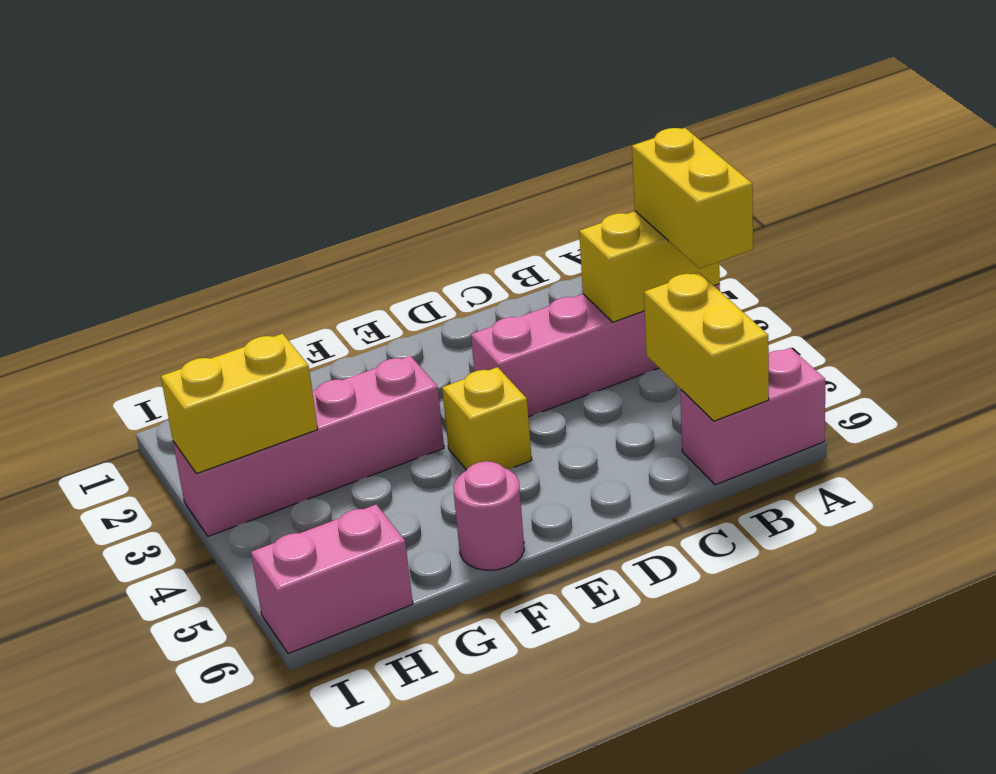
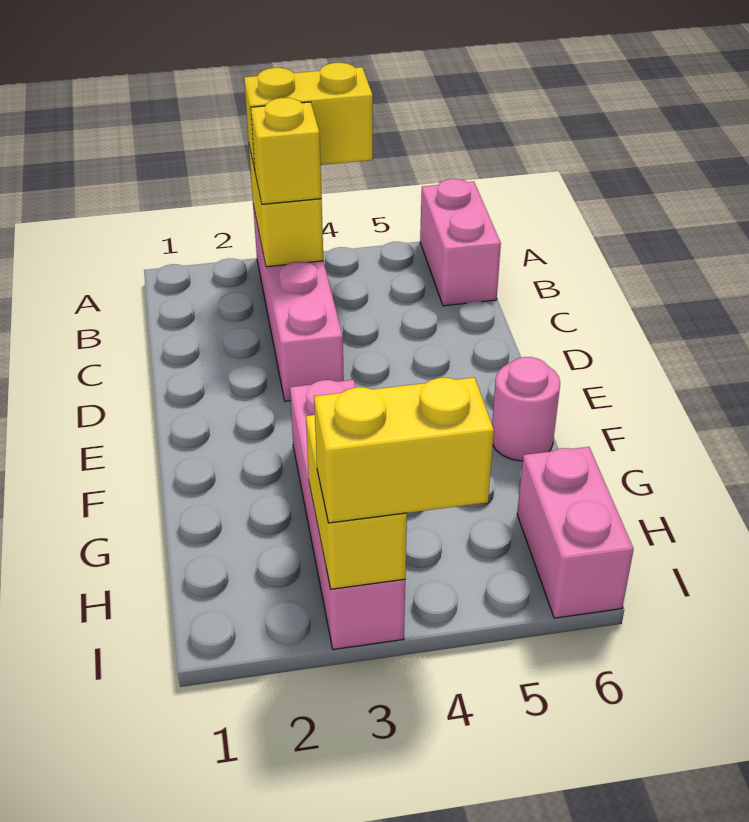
yellow brick B5:B6 level 2 -> yellow brick I3:I4 level 3
yellow brick E4 level 1 -> yellow brick B3 level 3

